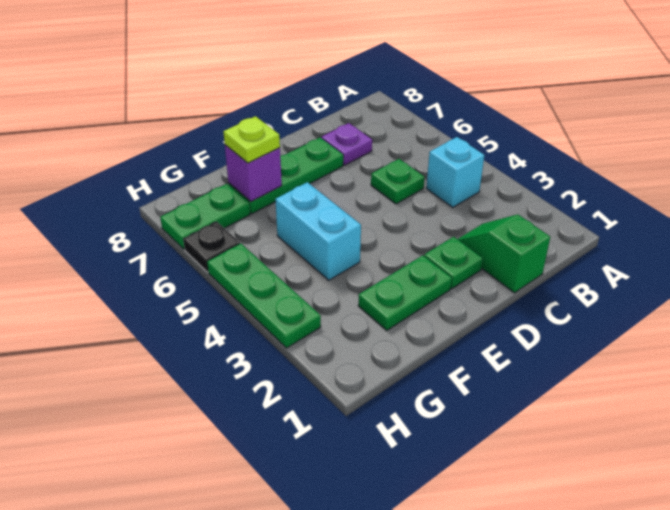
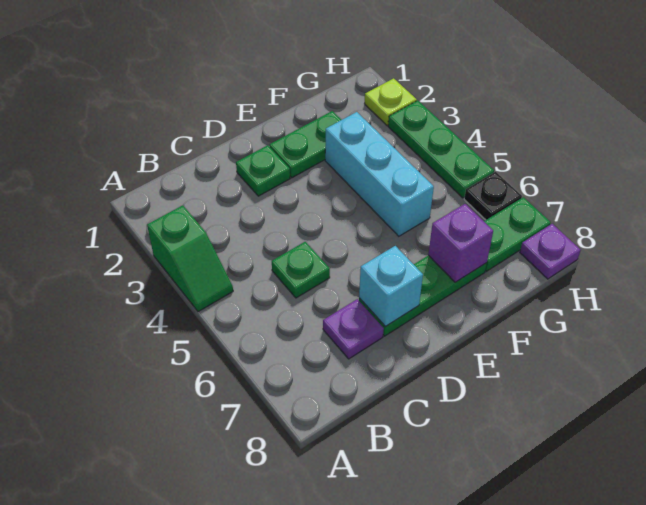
cyan brick B4 level 1 -> cyan brick D7 level 2
green slope C1:C2 level 1 top 1 -> green slope A3:A4 level 1 top 3
cyan brick F4:F5 level 1 -> cyan brick F3:F5 level 1
lime plate F7 level 3 -> lime plate H2 level 1
none -> purple plate H8 level 1

